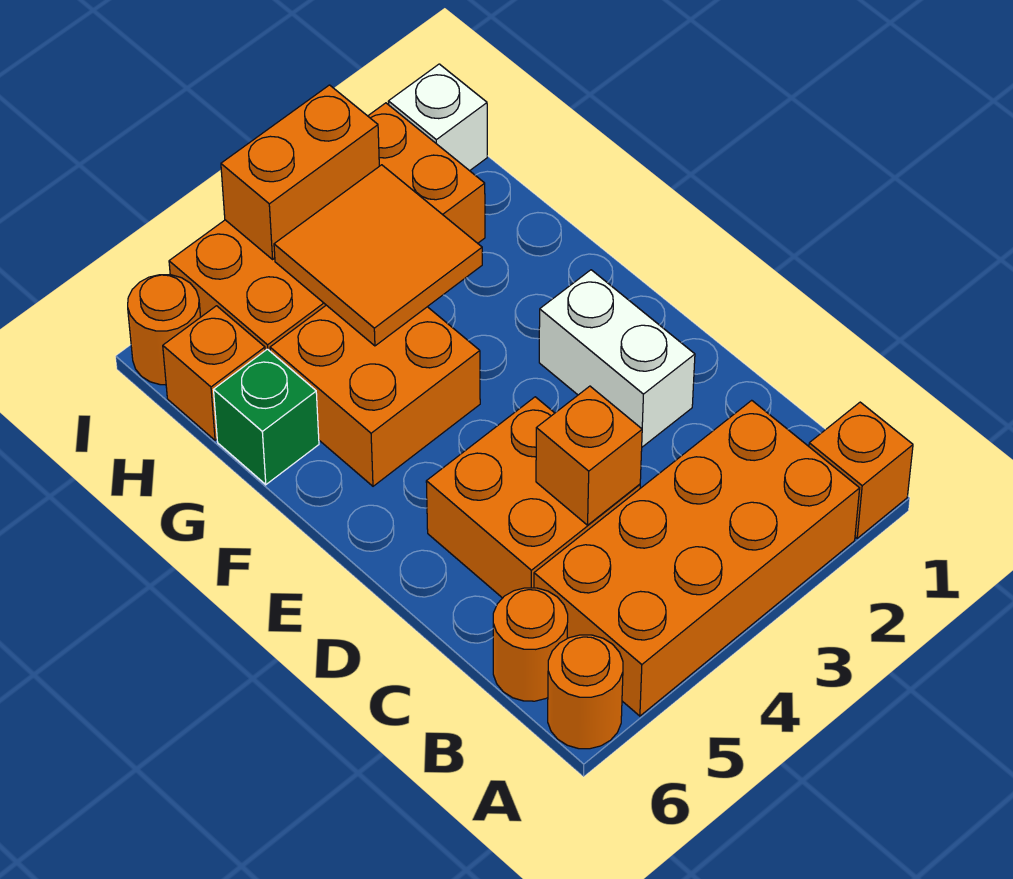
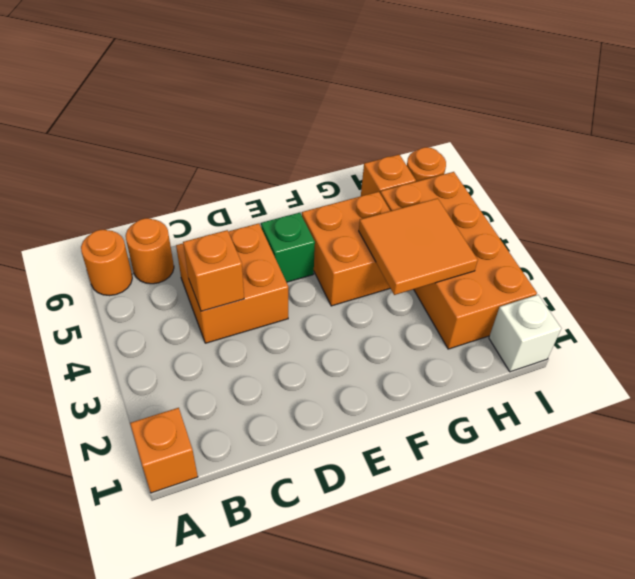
orange brick A2:B5 level 1 -> none
white brick D2:E2 level 1 -> none
green brick G6 level 1 -> green brick E5 level 1
orange brick I3:I4 level 2 -> none

